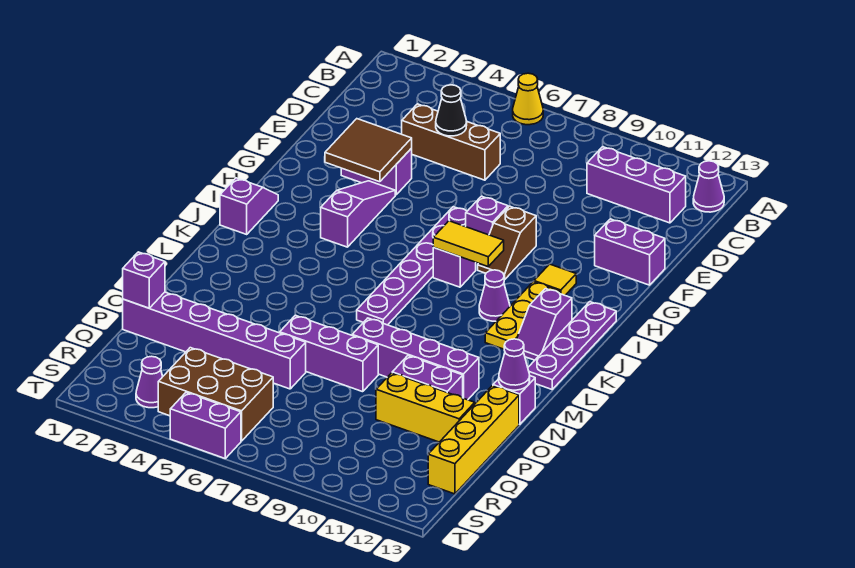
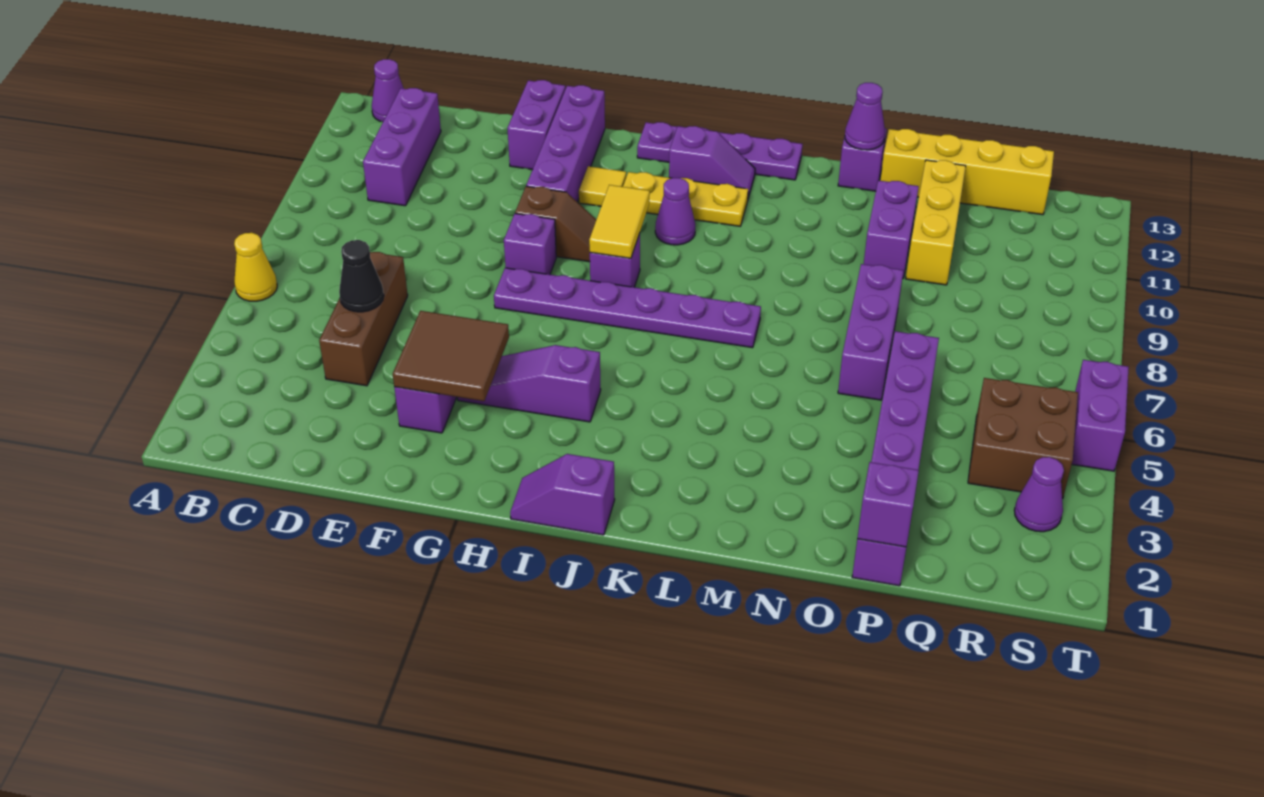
purple brick N8:N11 level 1 -> purple brick G10:G13 level 1
brown brick R4:S6 level 1 -> brown brick R4:S5 level 1

